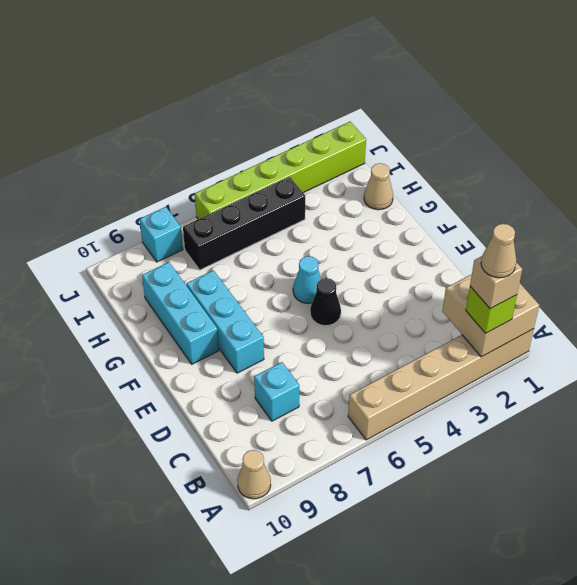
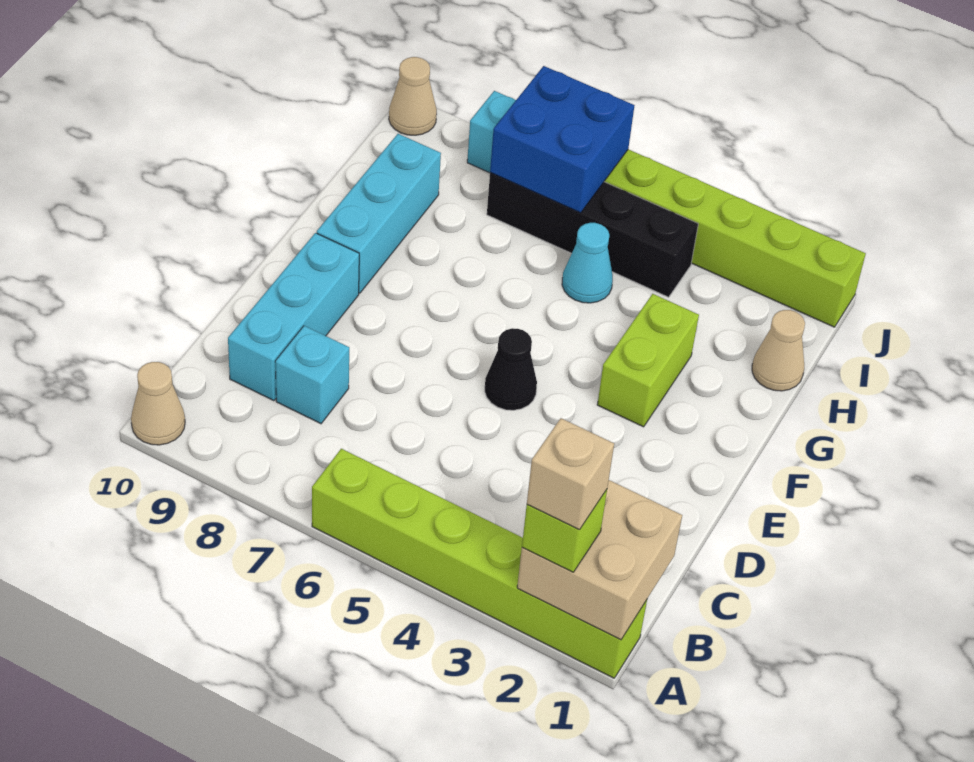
tan brick A1:A6 level 1 -> lime brick A1:A6 level 1
tan cone A2 level 5 -> tan cone J10 level 1
cyan brick E8:G8 level 1 -> cyan brick C9:E9 level 1
none -> lime brick F3:G3 level 1
cyan cone F5 level 1 -> cyan cone H5 level 1
none -> blue brick I6:J7 level 2

